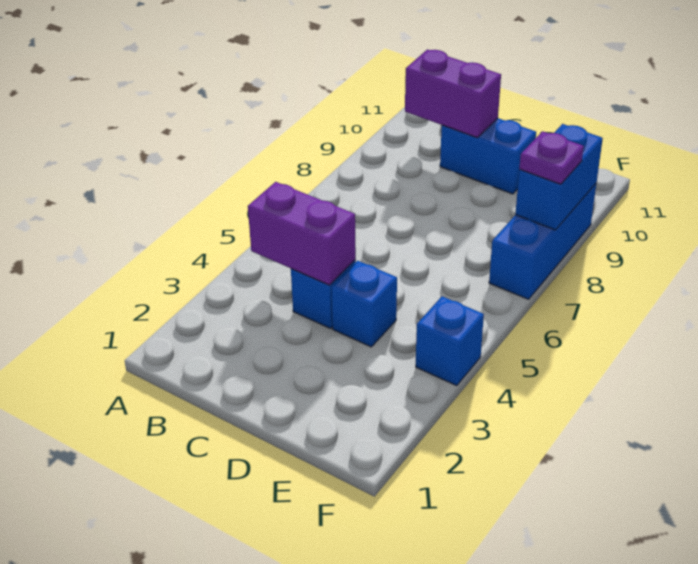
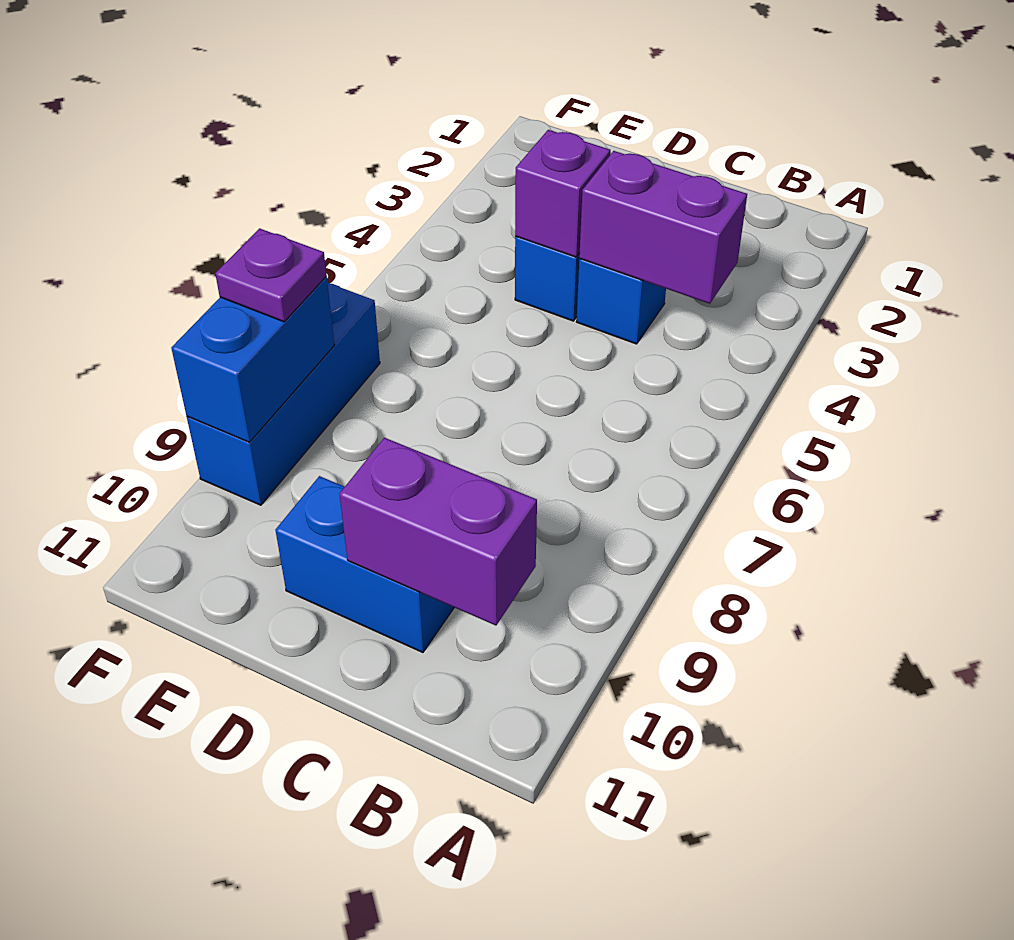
none -> purple brick D4 level 2
blue brick F4 level 1 -> none

